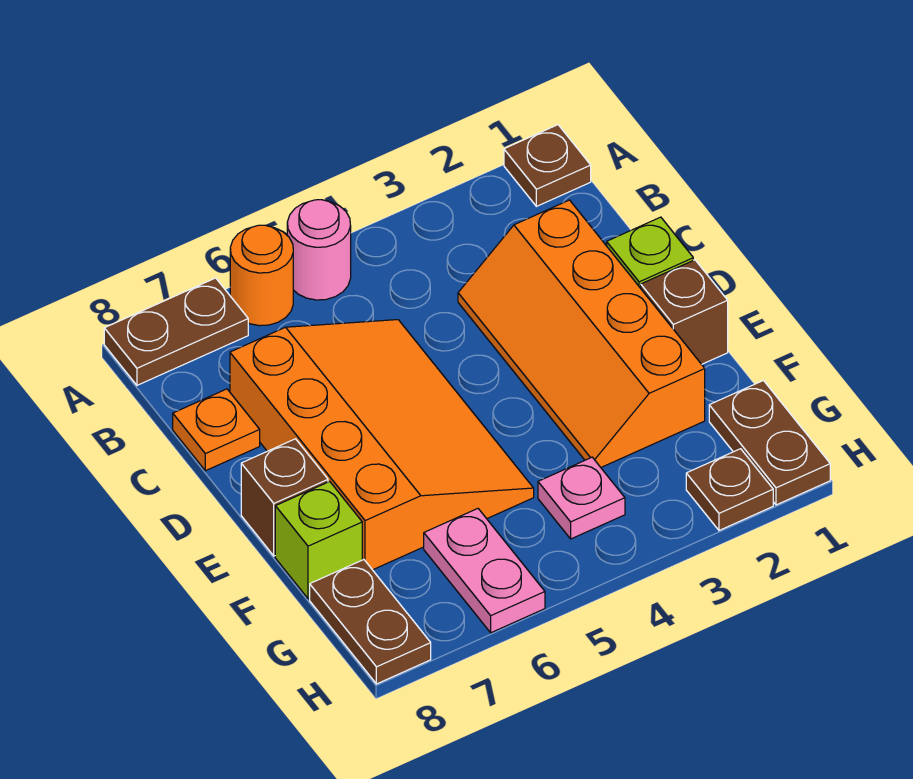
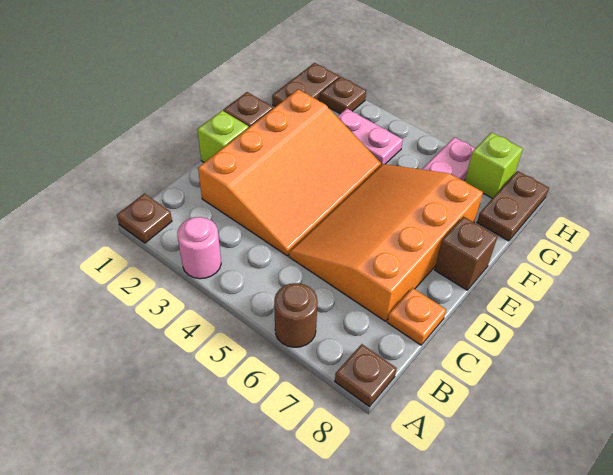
pink round brick A5 level 1 -> pink round brick A3 level 1
orange round brick A6 level 1 -> brown round brick A6 level 1
brown plate A7:A8 level 1 -> brown plate A8 level 1
orange slope C2:F3 level 1 top 2 -> orange slope C2:F4 level 1 top 2
lime brick F8 level 1 -> lime brick H7 level 1
pink plate G4 level 1 -> pink plate G3:G4 level 1

